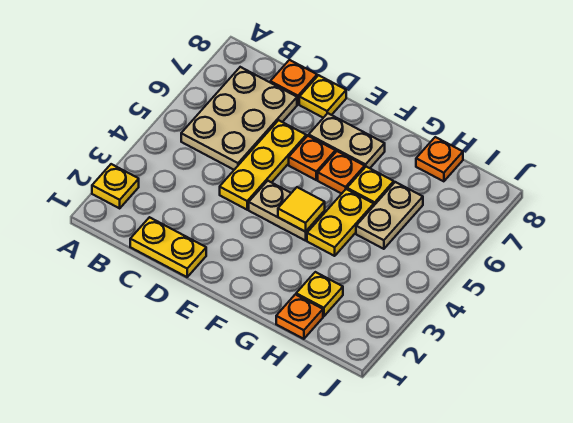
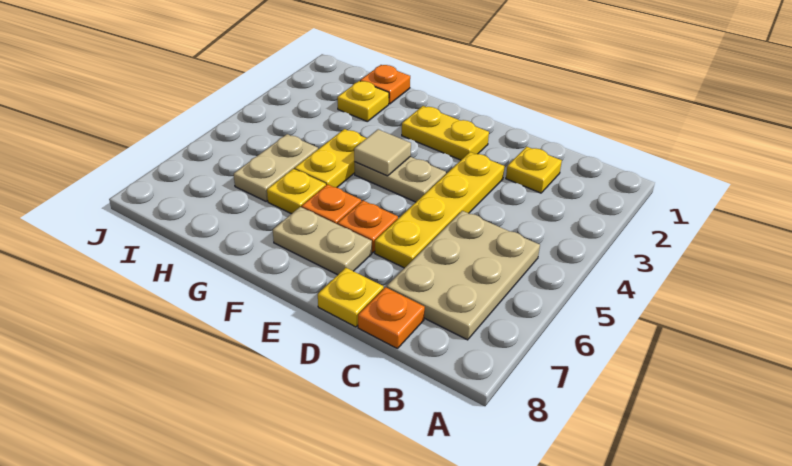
yellow plate A2 level 1 -> yellow plate C2 level 1
yellow plate C1:D1 level 1 -> yellow plate E2:F2 level 1
yellow plate D4:D6 level 1 -> yellow plate D3:D6 level 1
yellow tile F4 level 2 -> tan tile F4 level 2
orange plate H8 level 1 -> none

